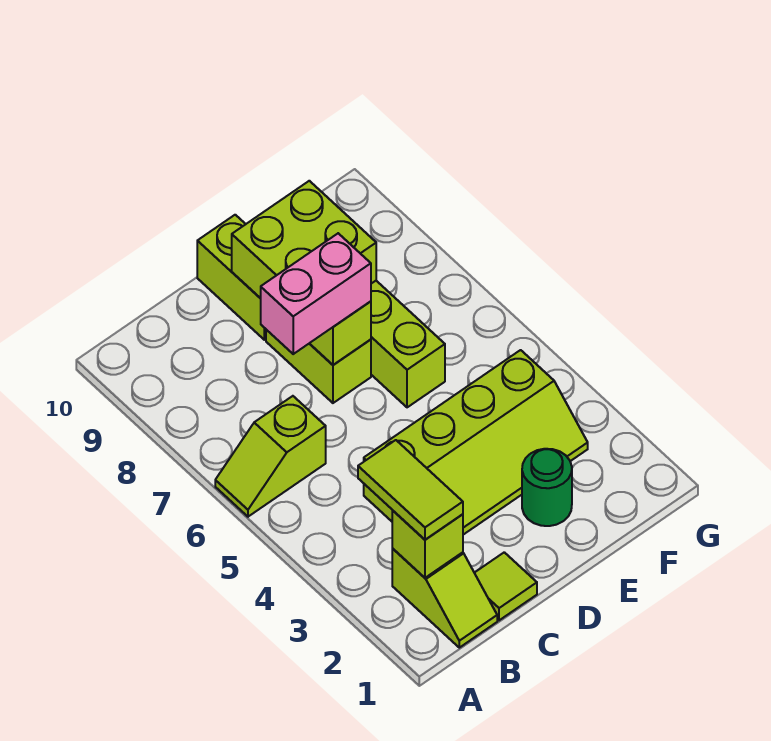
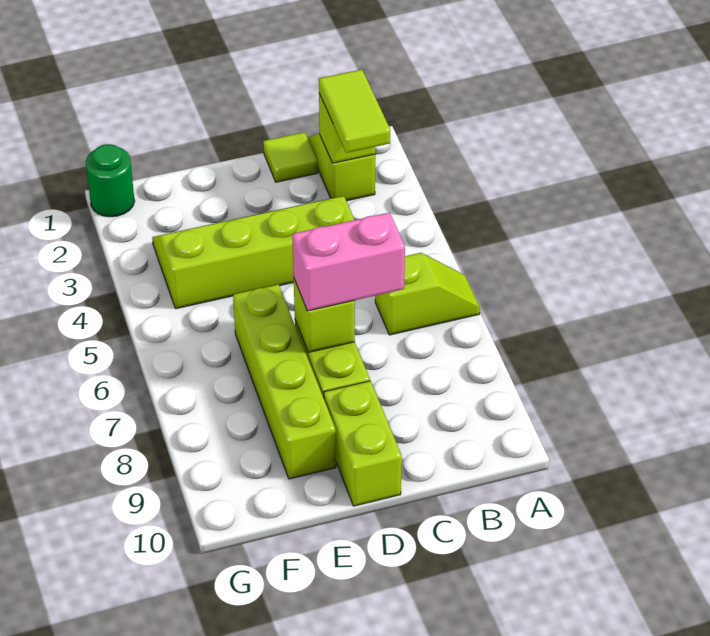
lime brick D8:E9 level 2 -> none
green round brick E2 level 1 -> green round brick G1 level 1

